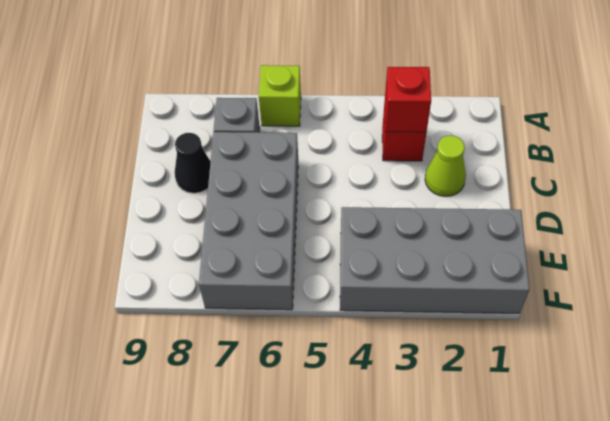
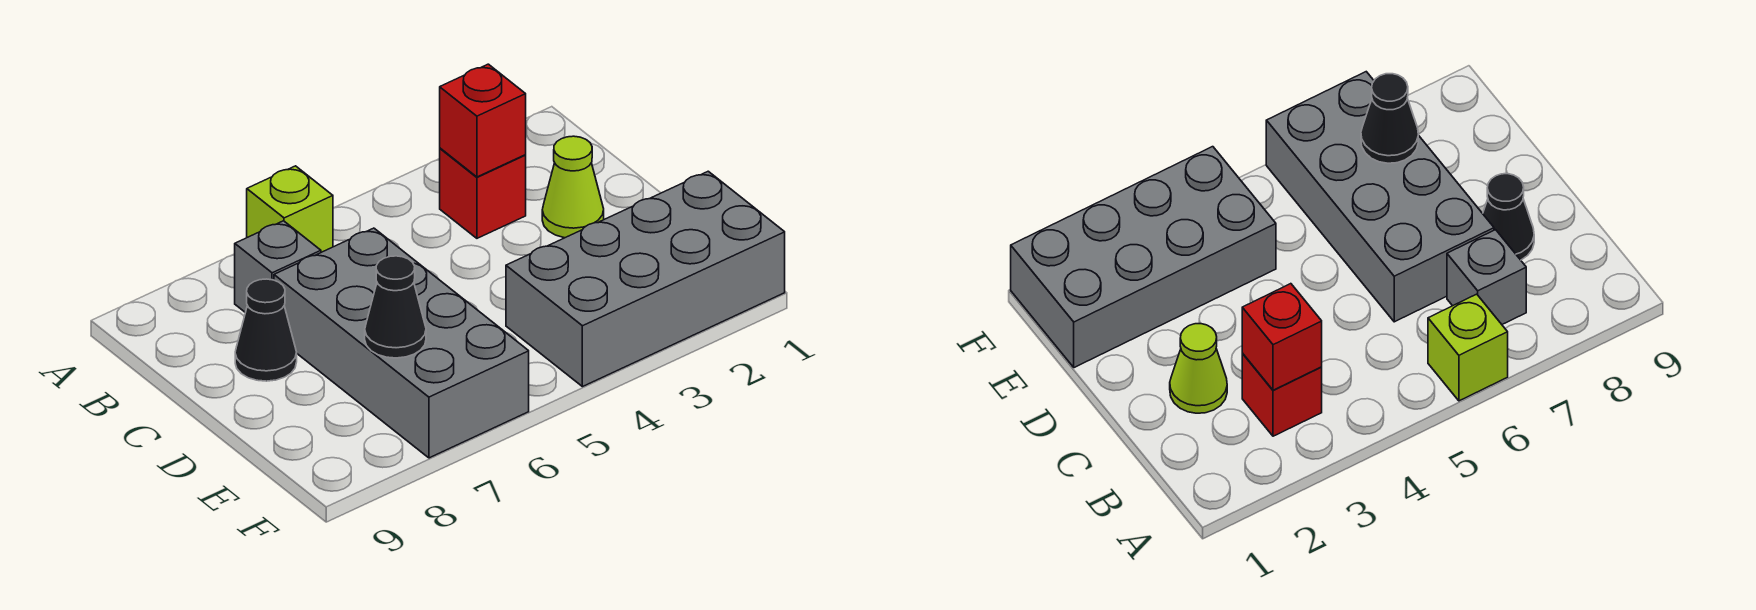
none -> black cone E7 level 2

